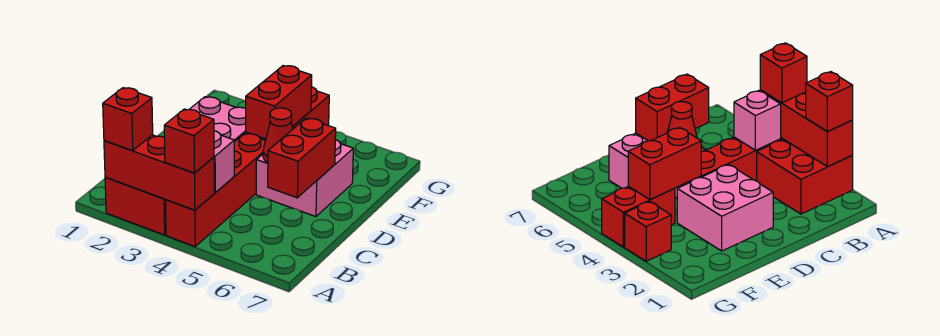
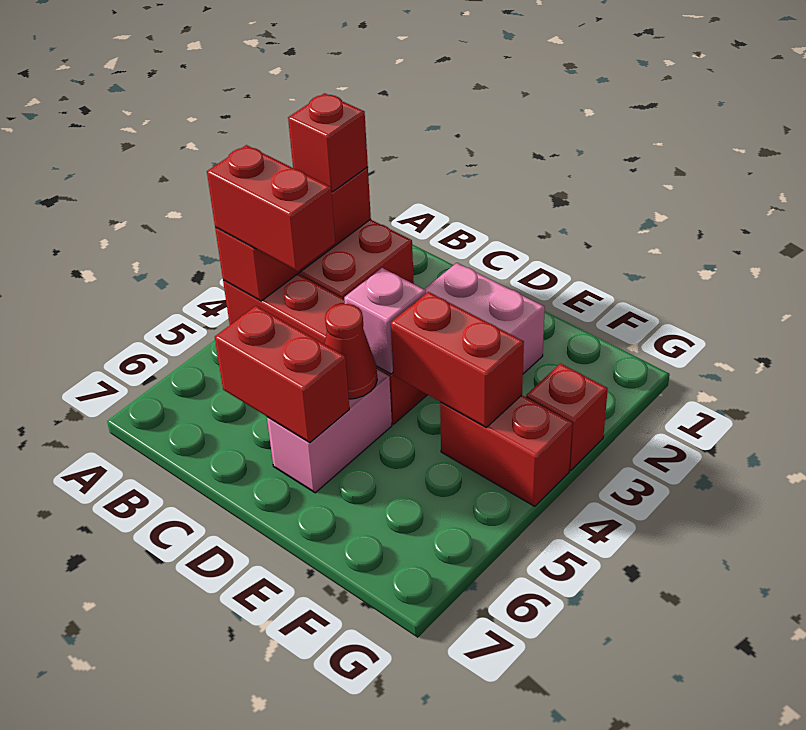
red brick A4 level 3 -> red brick A4:B4 level 3
pink brick B4 level 2 -> pink brick D4 level 2
pink brick D5:E6 level 1 -> pink brick D5:D6 level 1

